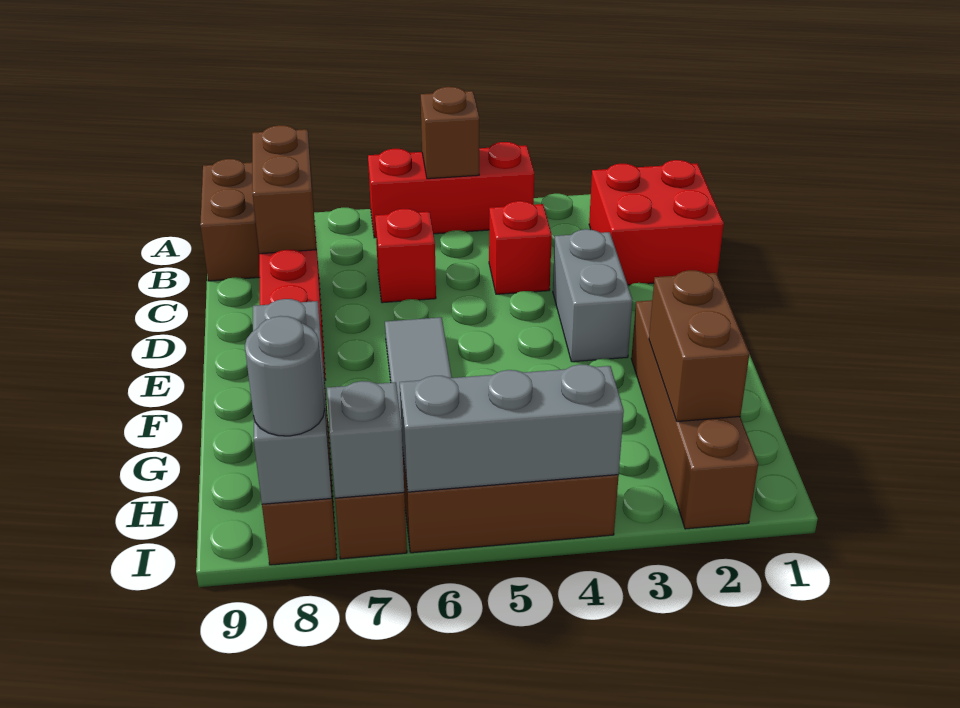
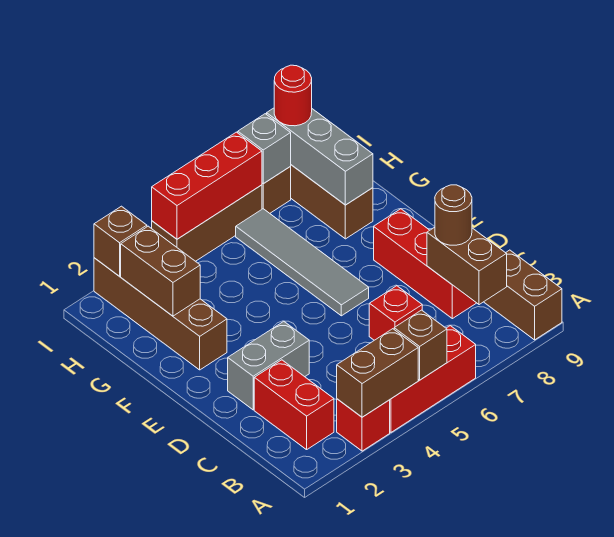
none -> brown brick A3:A4 level 2
red brick B1:C2 level 1 -> red brick B2:C2 level 1
red brick C4 level 1 -> red brick A3 level 1
none -> brown round brick C8 level 3
grey brick D3:E3 level 1 -> grey brick D2:D3 level 1
none -> brown brick I2 level 2
grey brick I4:I6 level 2 -> red brick I4:I6 level 2
grey round brick I8 level 3 -> red round brick I8 level 3

